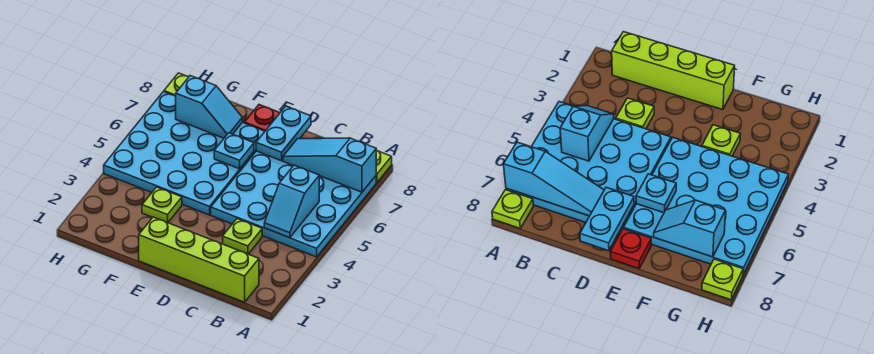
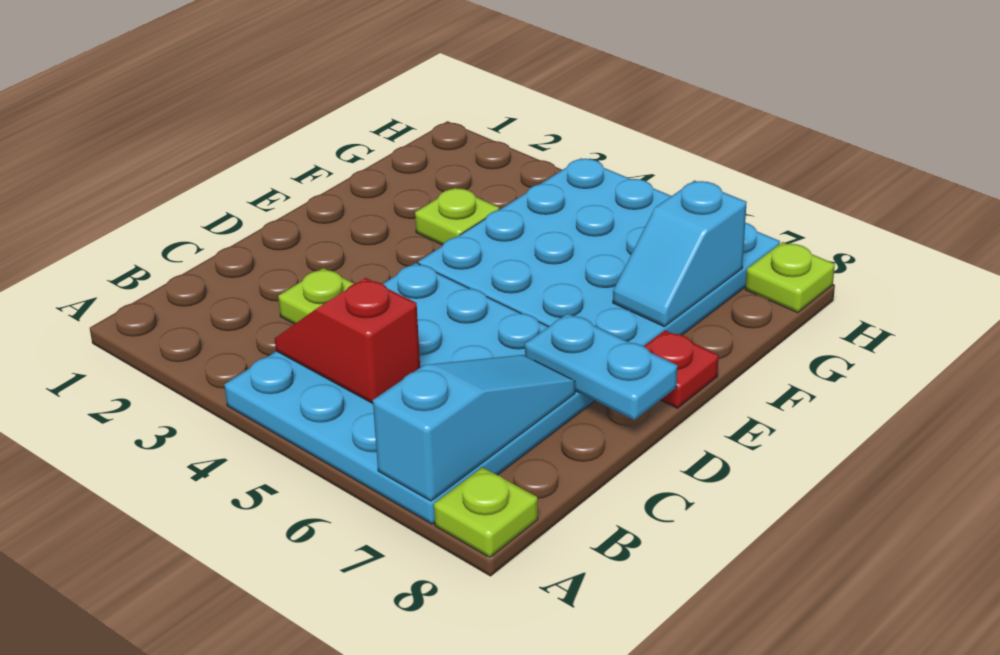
lime brick B1:E1 level 1 -> none
cyan slope B4:B5 level 2 top 5 -> red slope B4:B5 level 2 top 5
cyan plate E6 level 2 -> none

